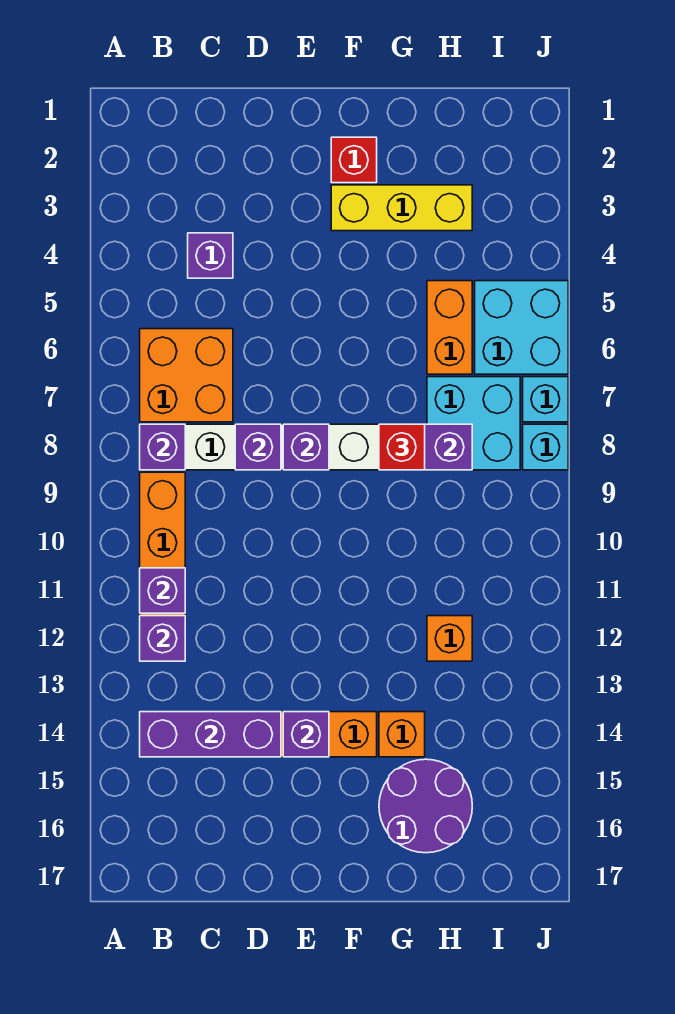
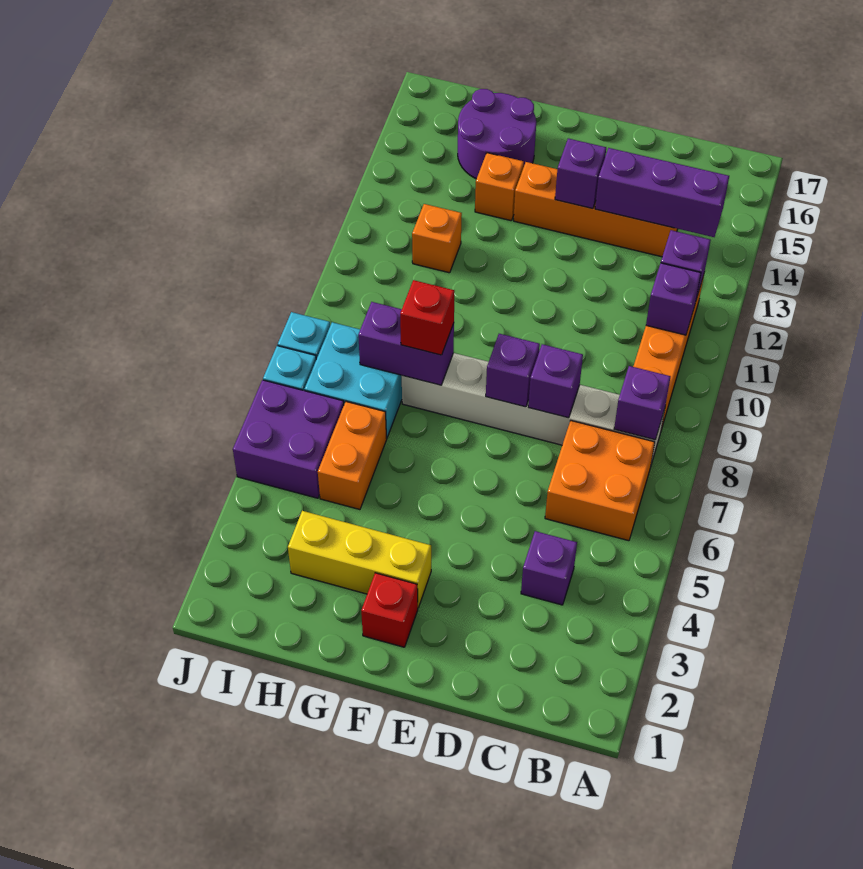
cyan brick I5:J6 level 1 -> purple brick I5:J6 level 1

